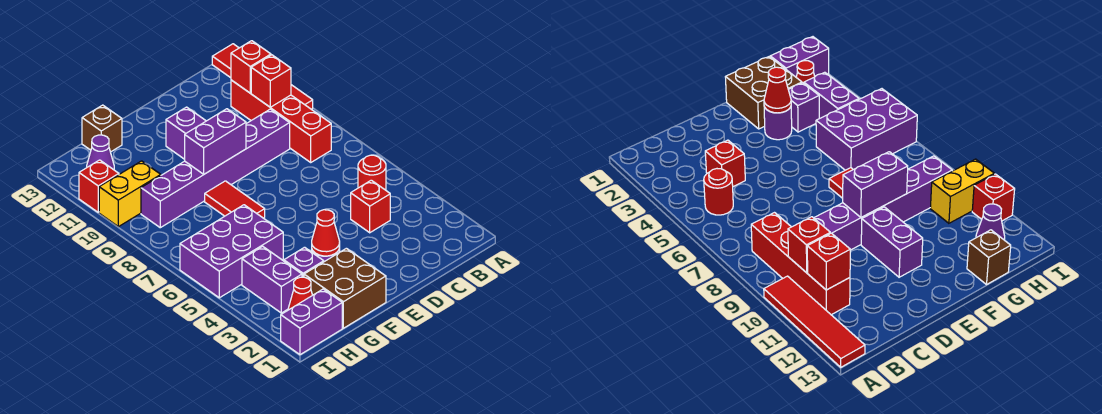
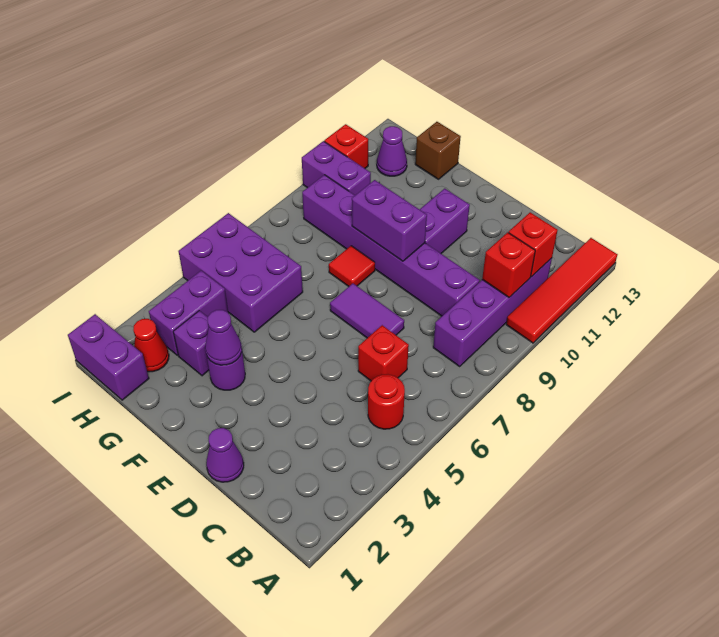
red brick B8:B11 level 1 -> purple brick B8:B11 level 1
red brick C4 level 1 -> red brick C6 level 1
none -> purple cone D1 level 1
none -> purple tile D7:E7 level 1
brown brick F1:G2 level 1 -> none
red cone F3 level 2 -> purple cone F3 level 2
red tile F7:F8 level 1 -> red tile F8 level 1
yellow brick H10:I10 level 1 -> purple brick H10:I10 level 1

